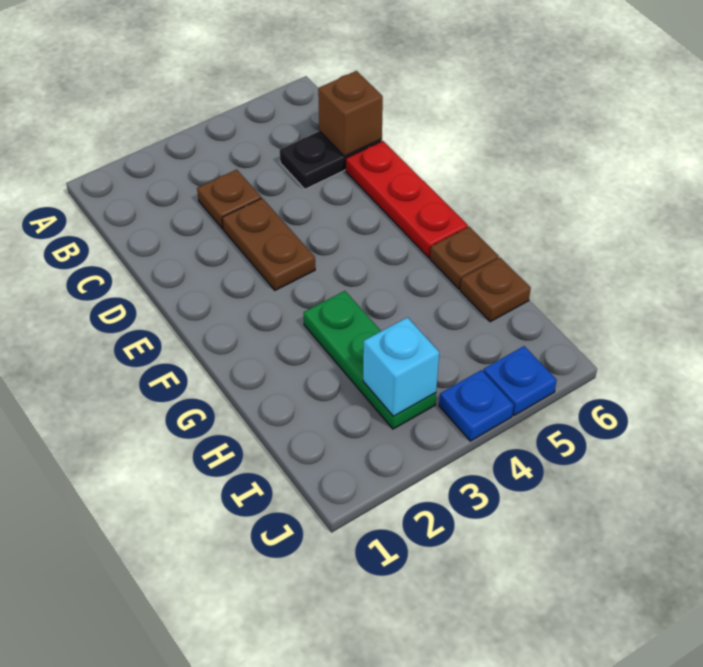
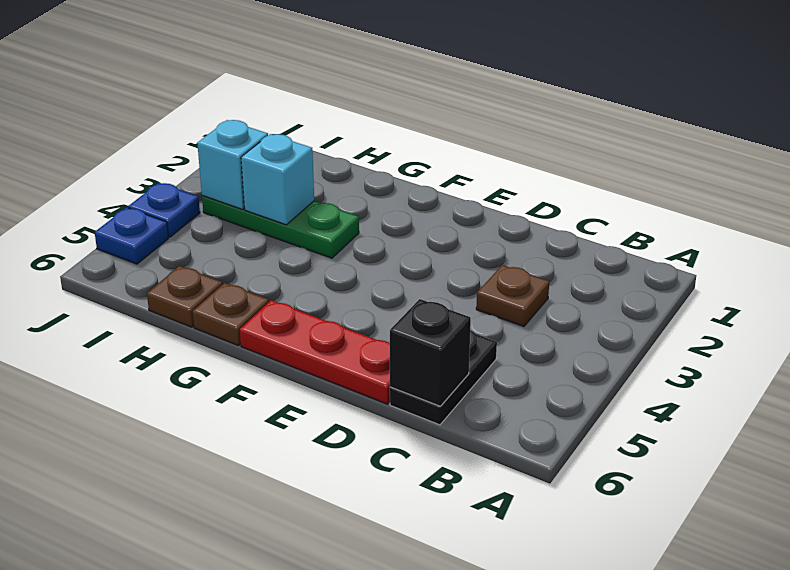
brown brick C6 level 2 -> black brick C6 level 2
brown plate D3:E3 level 1 -> none
none -> cyan brick H3 level 2

